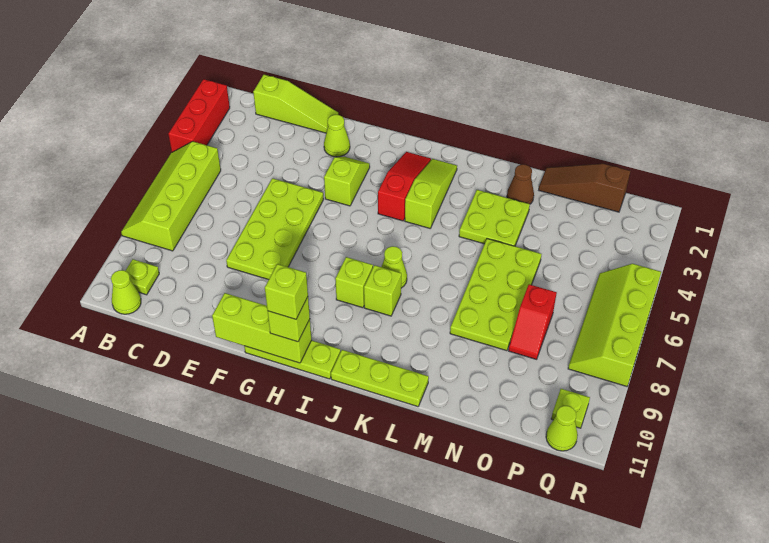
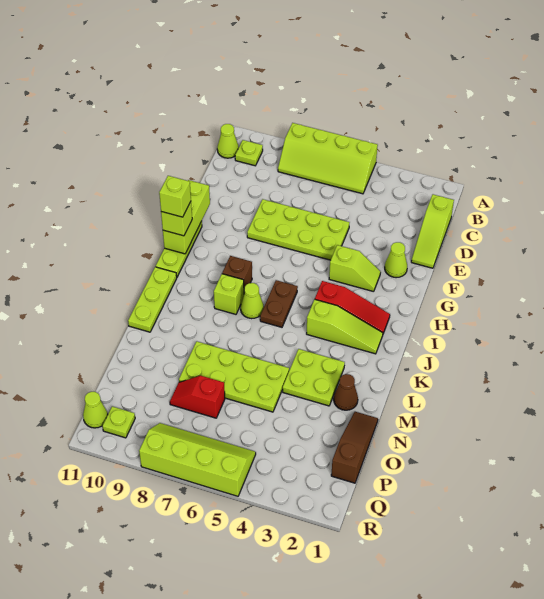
red brick A2:A4 level 1 -> none
lime slope A5:B8 level 1 top B -> lime slope A5:B8 level 1 top A
none -> brown plate I6:J6 level 1
lime brick I8 level 1 -> brown brick I8 level 1

